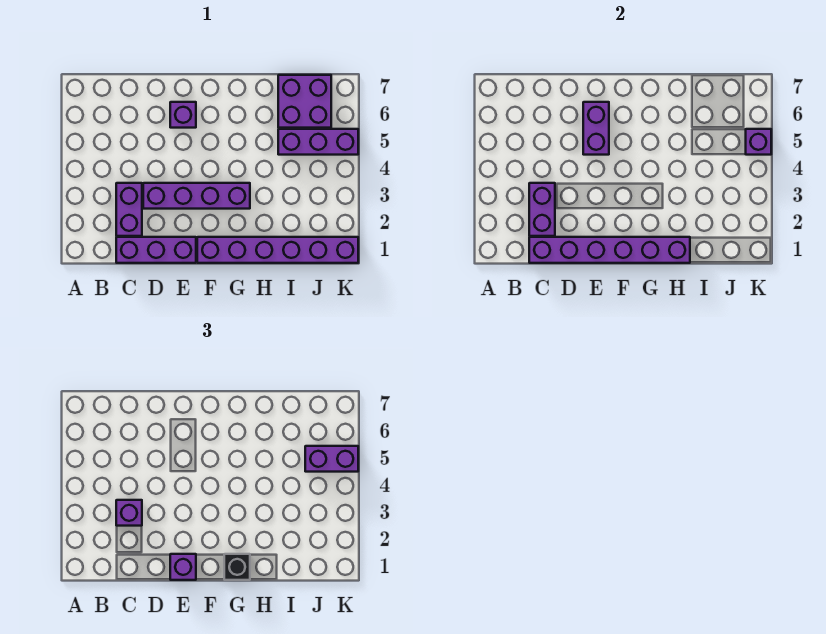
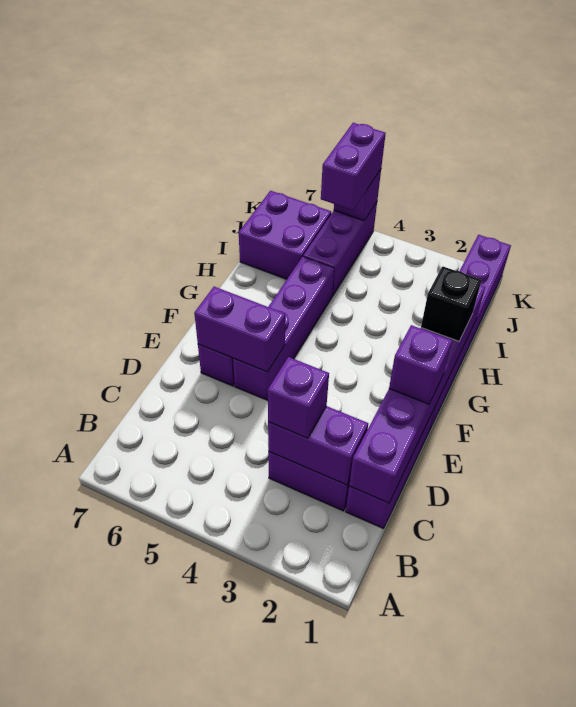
purple brick D3:G3 level 1 -> purple brick E5:H5 level 1

